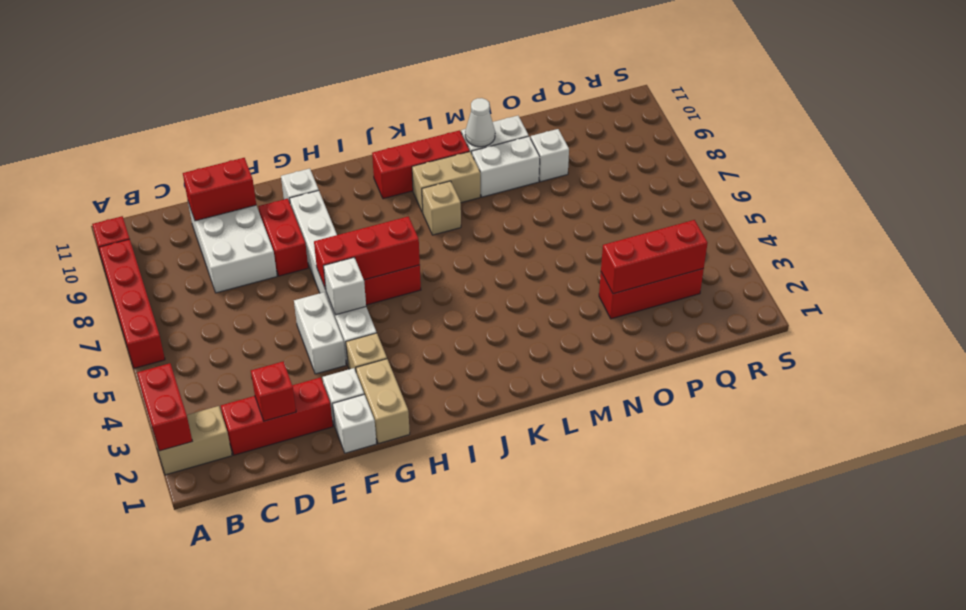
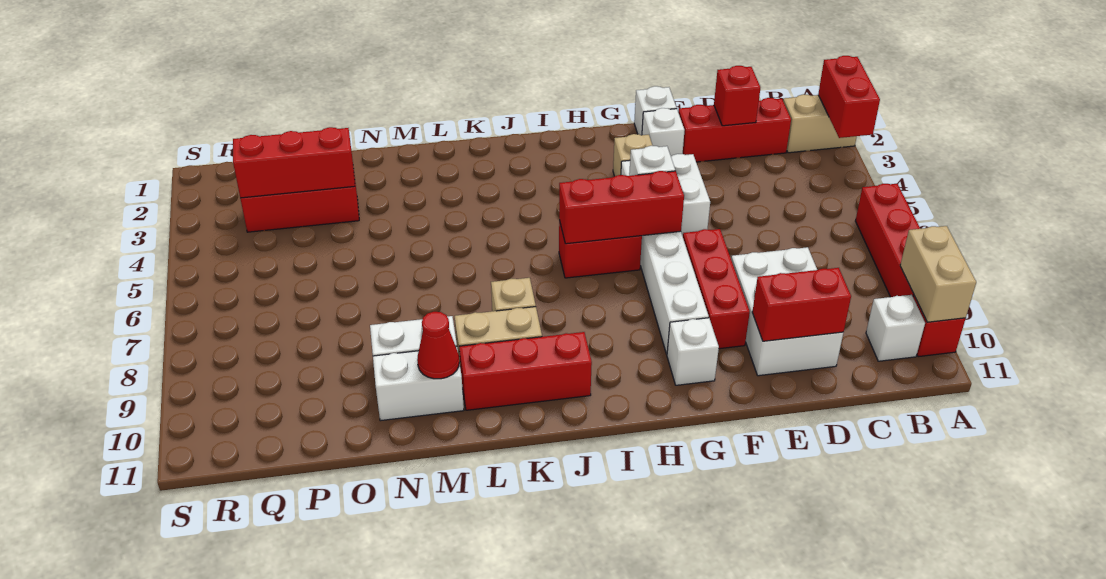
red brick F8:F9 level 1 -> red brick F7:F9 level 1
tan brick G1:G2 level 1 -> tan brick A9:A10 level 2
white cone M10 level 2 -> red cone M10 level 2
white brick O9 level 1 -> white brick B10 level 1

